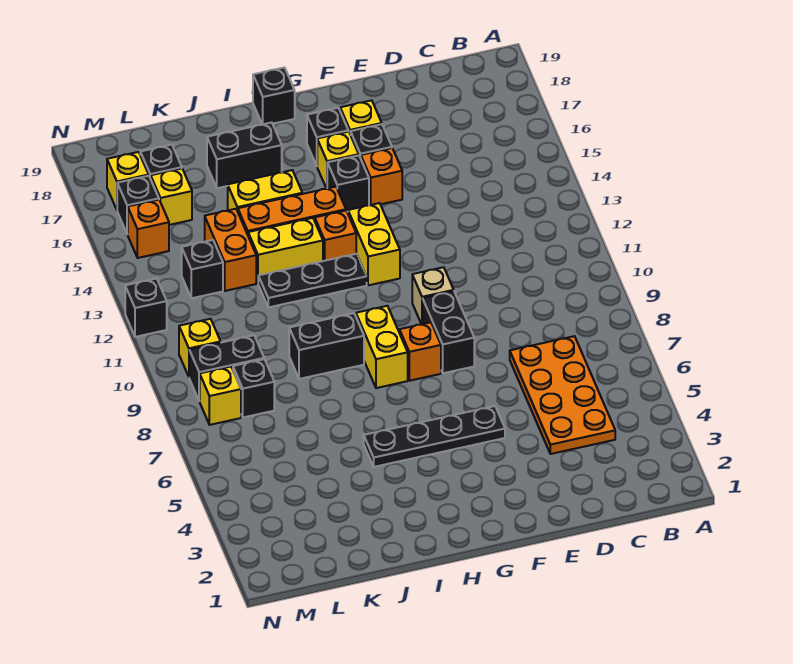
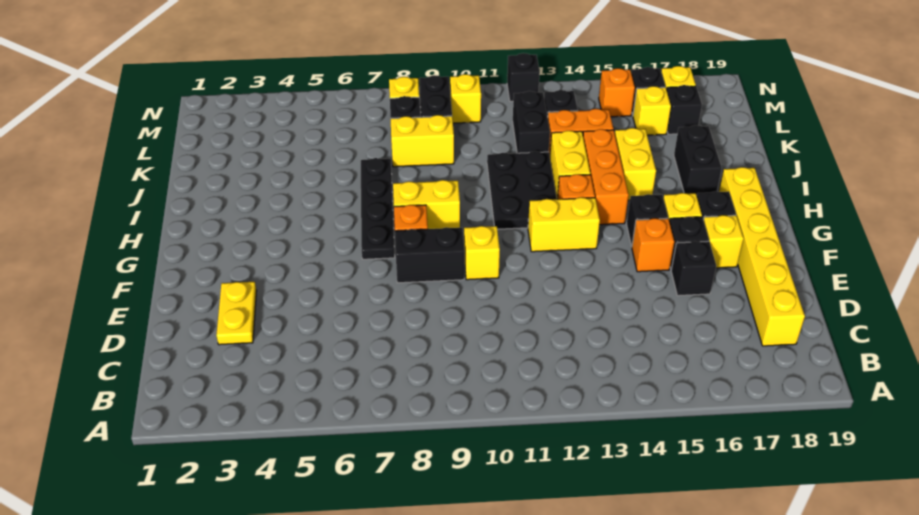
orange plate C4:D7 level 1 -> none
none -> yellow brick C18:H18 level 1
none -> yellow plate D3:E3 level 1
black plate F5:I5 level 1 -> black plate G7:J7 level 1
tan brick F10 level 1 -> yellow brick F10 level 1
black plate H12:J12 level 1 -> black plate H11:J12 level 1
black brick H19 level 1 -> black brick E16 level 1
black brick I9:J9 level 1 -> black brick K12:L12 level 1
none -> yellow brick K8:K9 level 1

